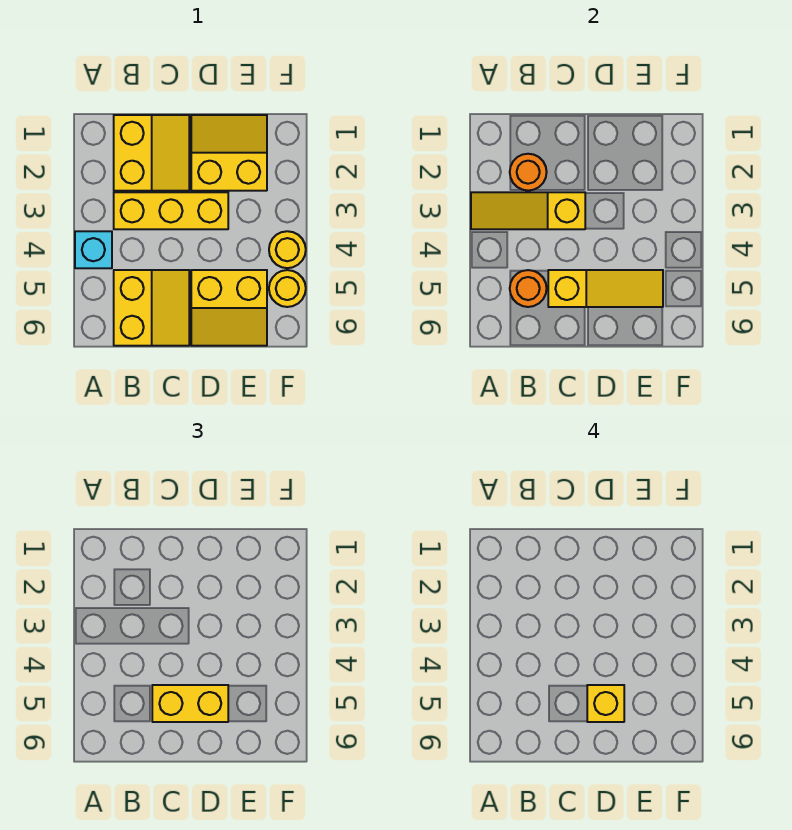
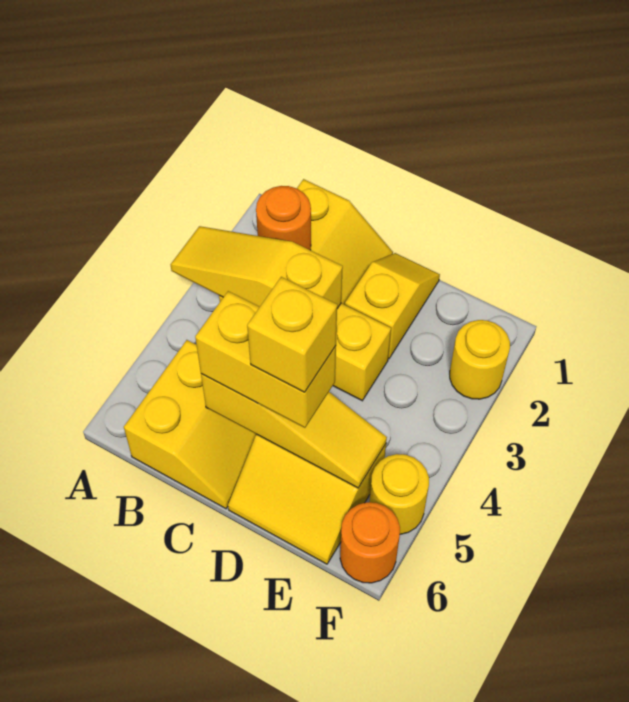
cyan brick A4 level 1 -> none
orange round brick B5 level 2 -> orange round brick F6 level 1
yellow slope D1:E2 level 1 top 2 -> yellow slope D1:D2 level 1 top 2
yellow round brick F4 level 1 -> yellow round brick F2 level 1

